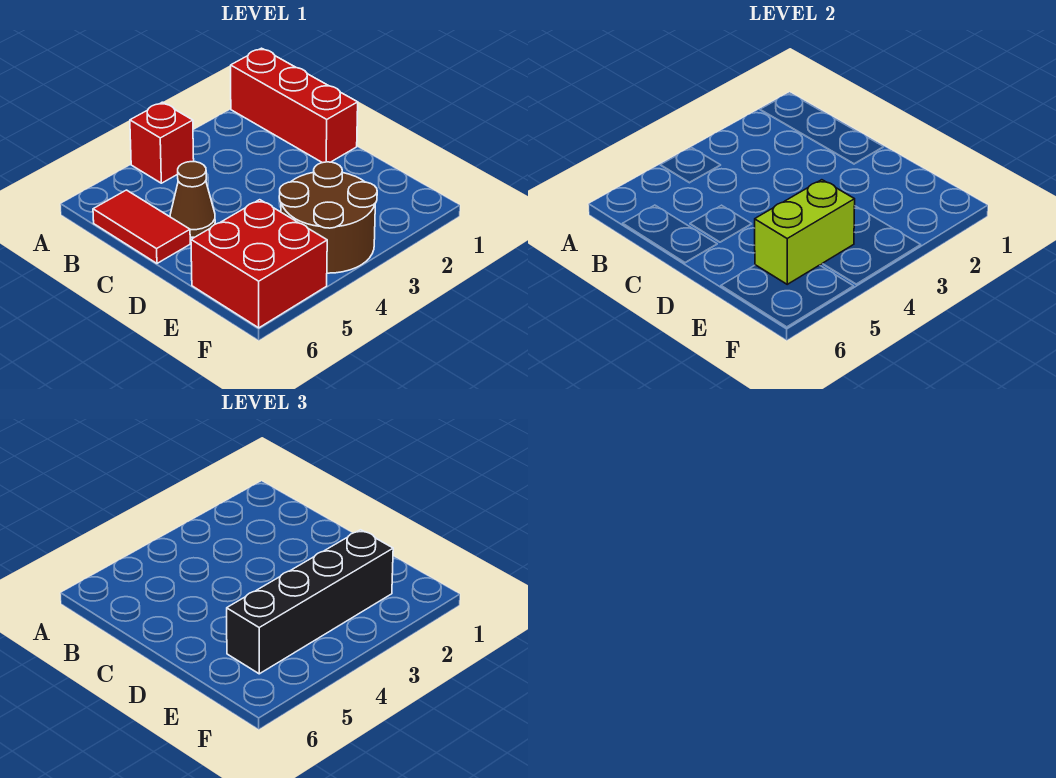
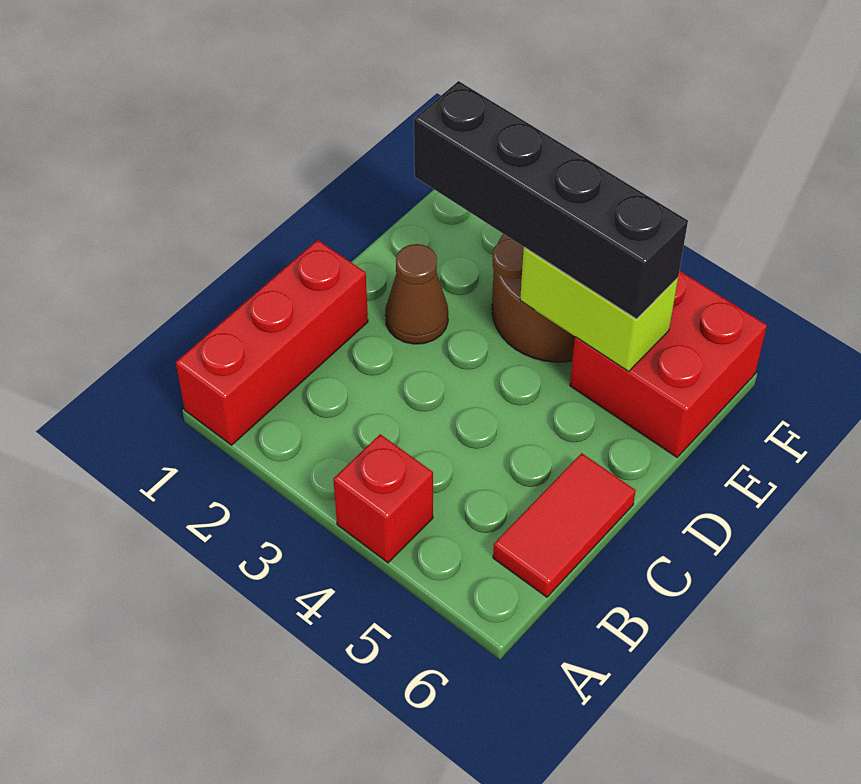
brown cone C5 level 1 -> brown cone D2 level 1

